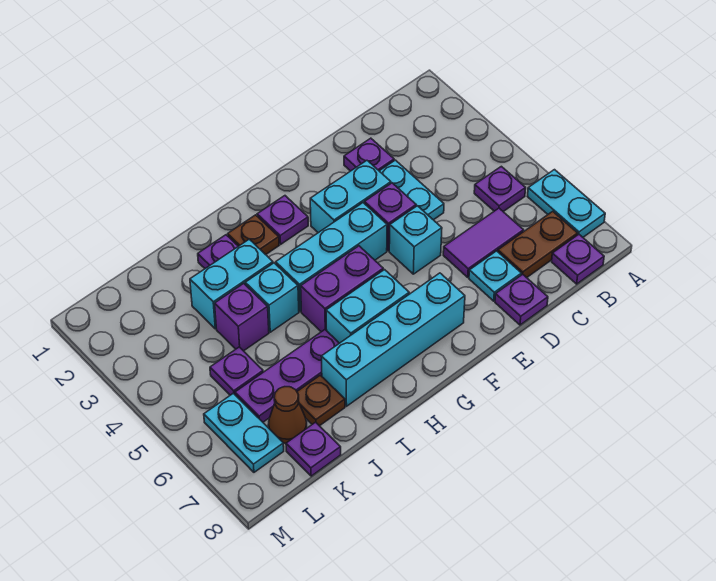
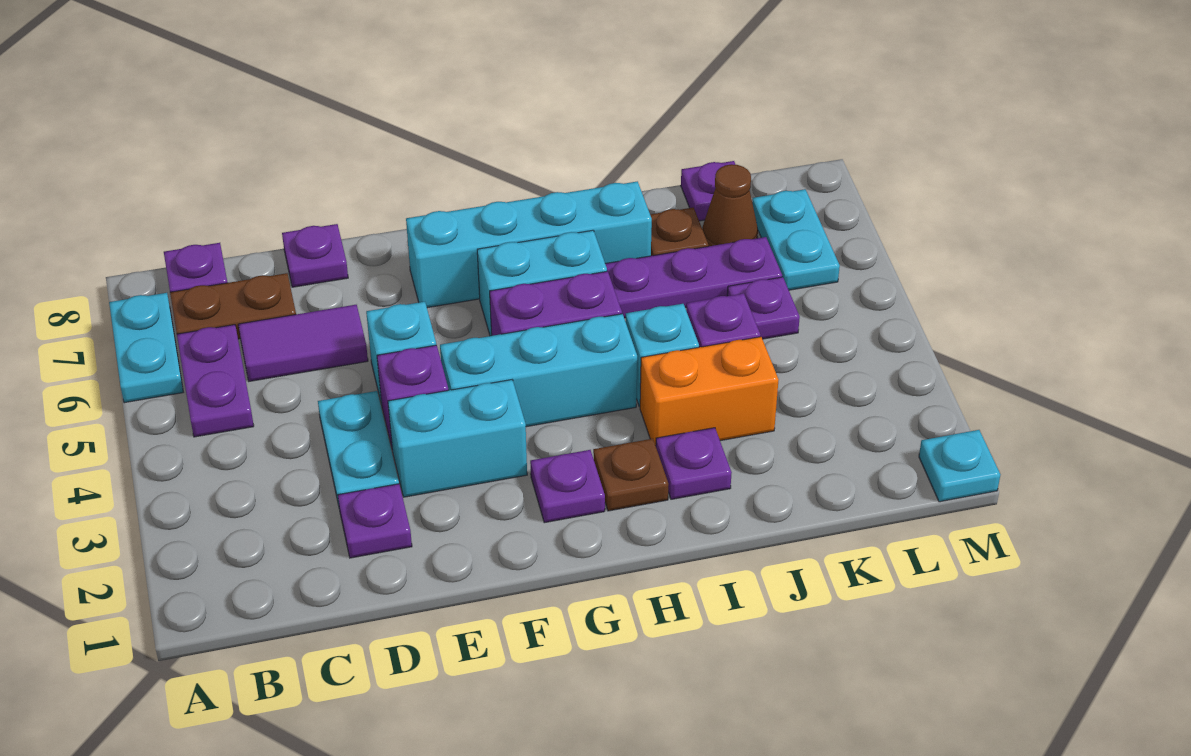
purple plate B5 level 1 -> purple plate B5:B6 level 1
cyan plate D7 level 1 -> cyan plate M1 level 1
cyan brick I3:J3 level 1 -> orange brick I3:J3 level 1

